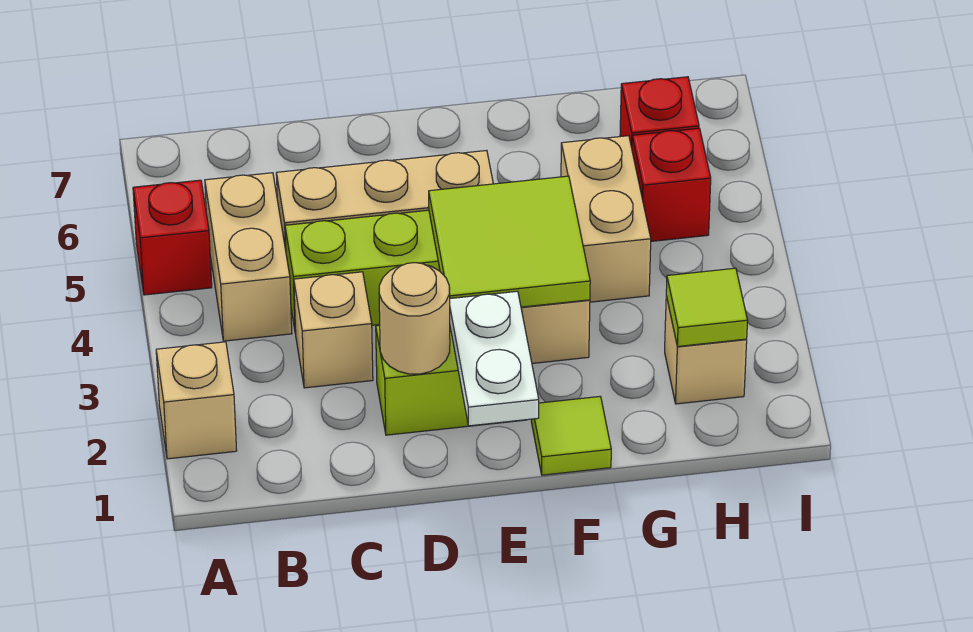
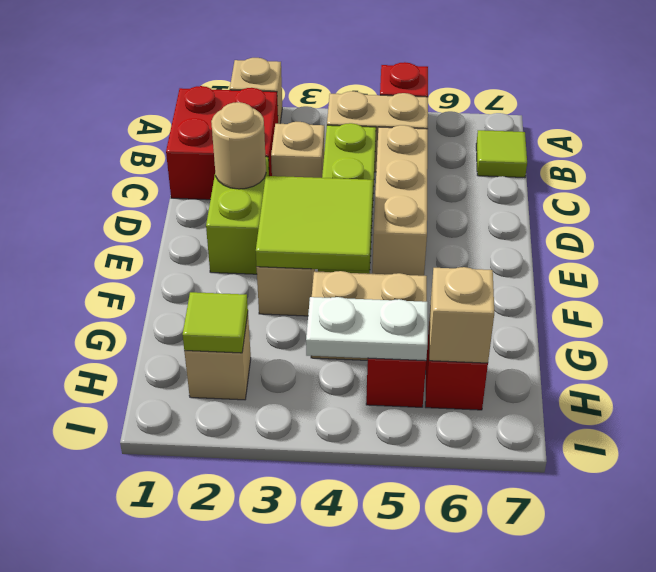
none -> red brick B1:C2 level 1
white plate E1:E2 level 2 -> white plate H4:H5 level 2
lime tile F1 level 1 -> lime tile B7 level 1
none -> tan brick H6 level 2

